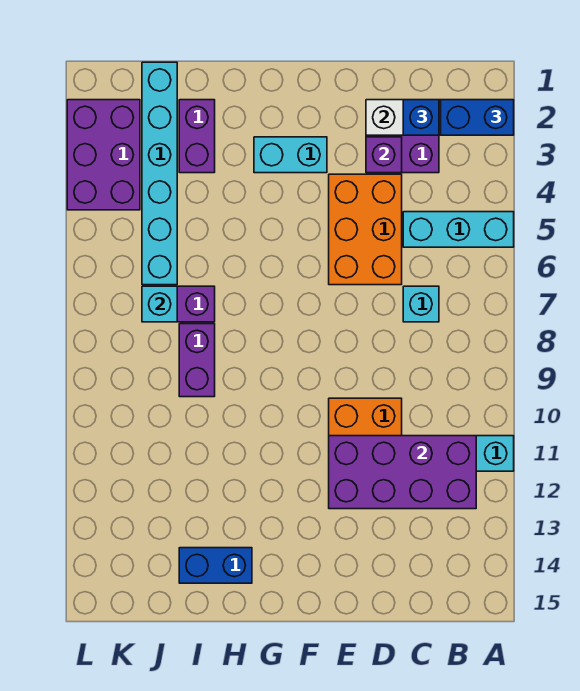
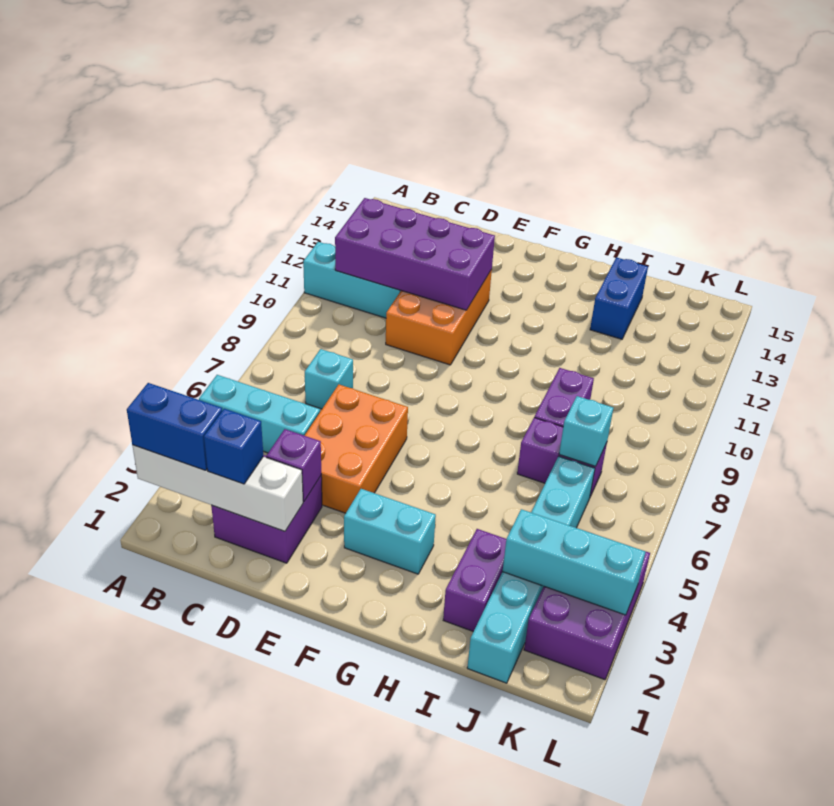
blue brick H14:I14 level 1 -> blue brick I13:I14 level 1
none -> cyan brick J3:L3 level 2

